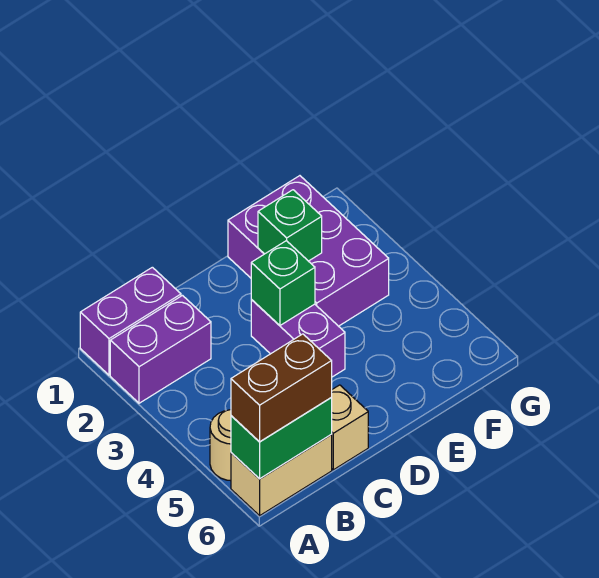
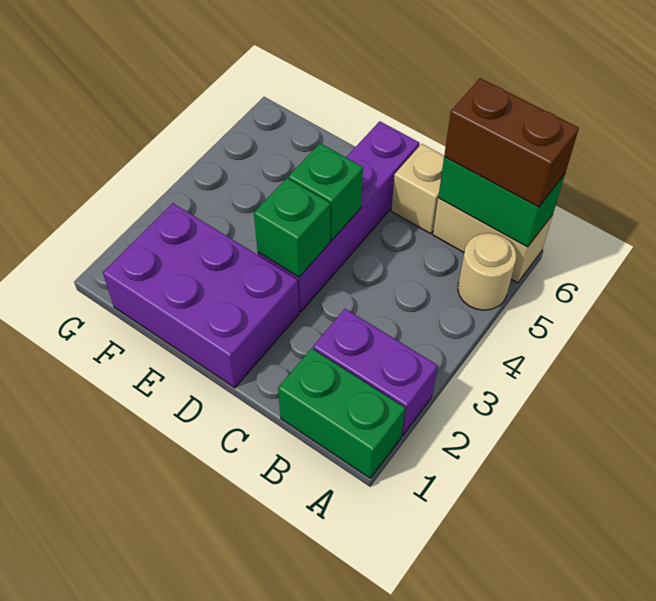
purple brick A1:B1 level 1 -> green brick A1:B1 level 1
purple brick D3:D4 level 1 -> purple brick D3:D6 level 1
purple brick E1:F3 level 1 -> purple brick D1:F2 level 1
green brick E2 level 2 -> green brick D4 level 2

